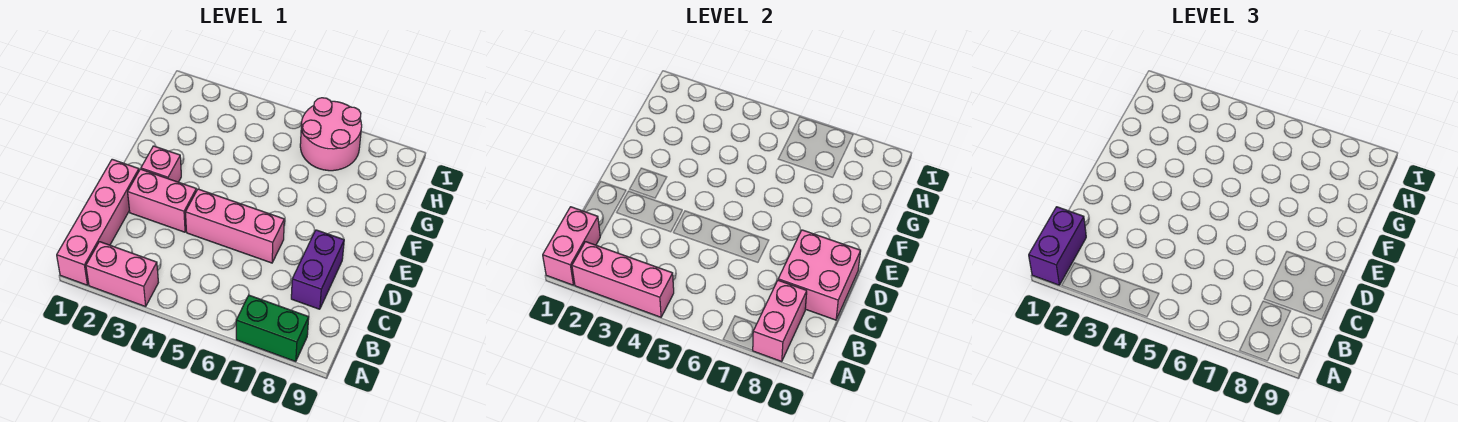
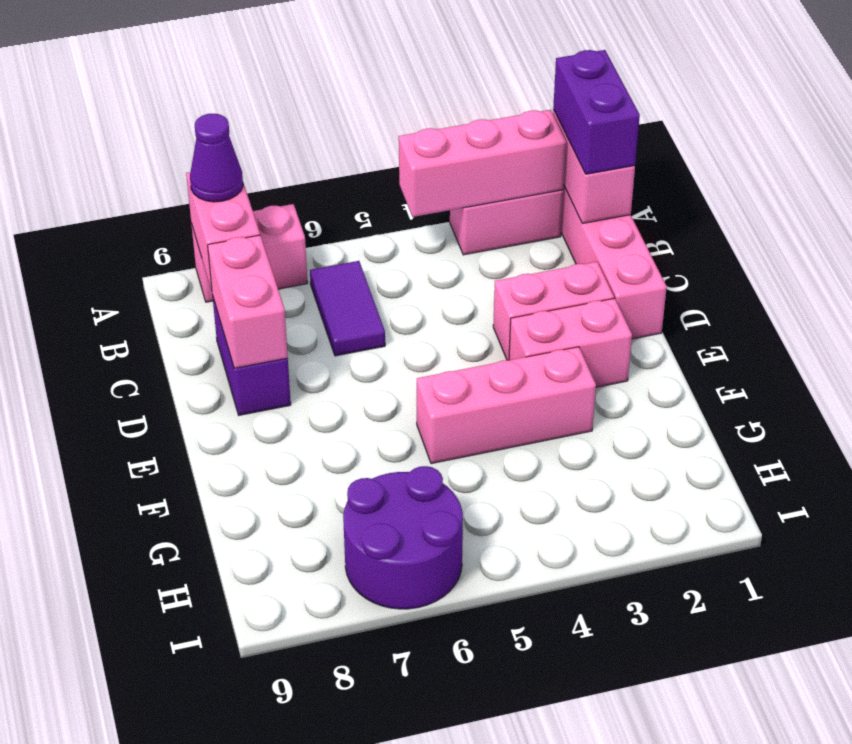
green brick A7:A8 level 1 -> pink brick A7:A8 level 1
none -> purple cone A8 level 3
none -> purple tile B6:C6 level 1
pink brick C8:D9 level 2 -> pink brick C8:D8 level 2
pink brick D4:D6 level 1 -> pink brick F3:F5 level 1
pink brick E2 level 1 -> pink brick E2:E3 level 1
pink round brick H6:I7 level 1 -> purple round brick H6:I7 level 1

